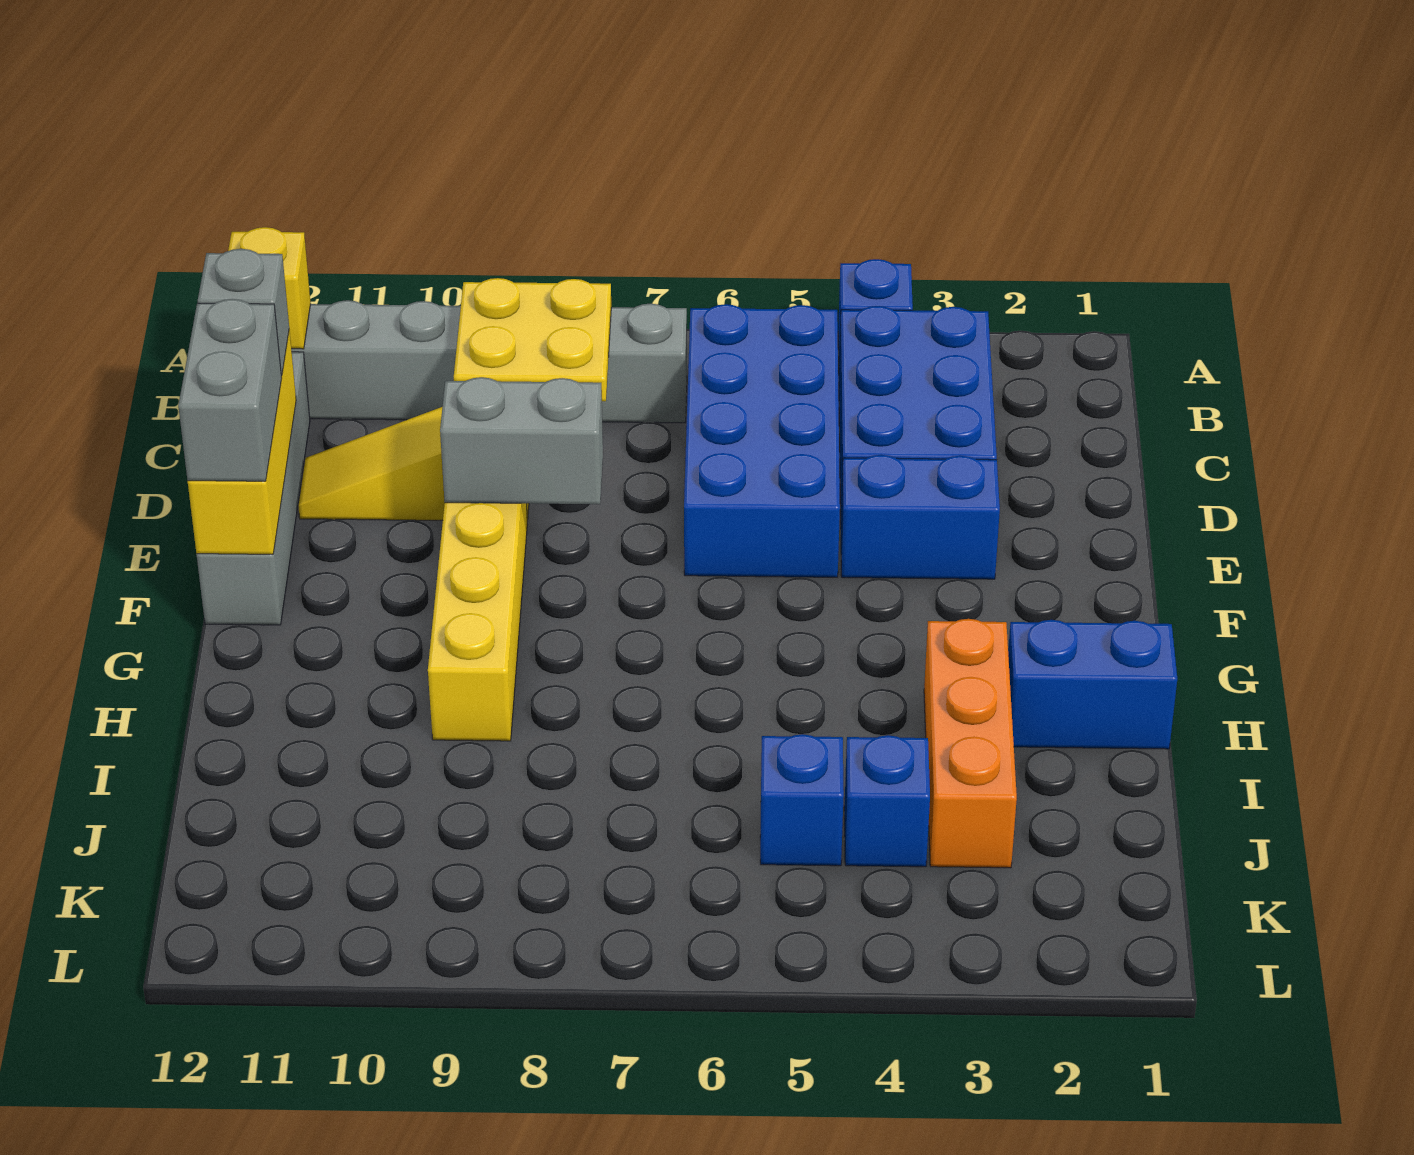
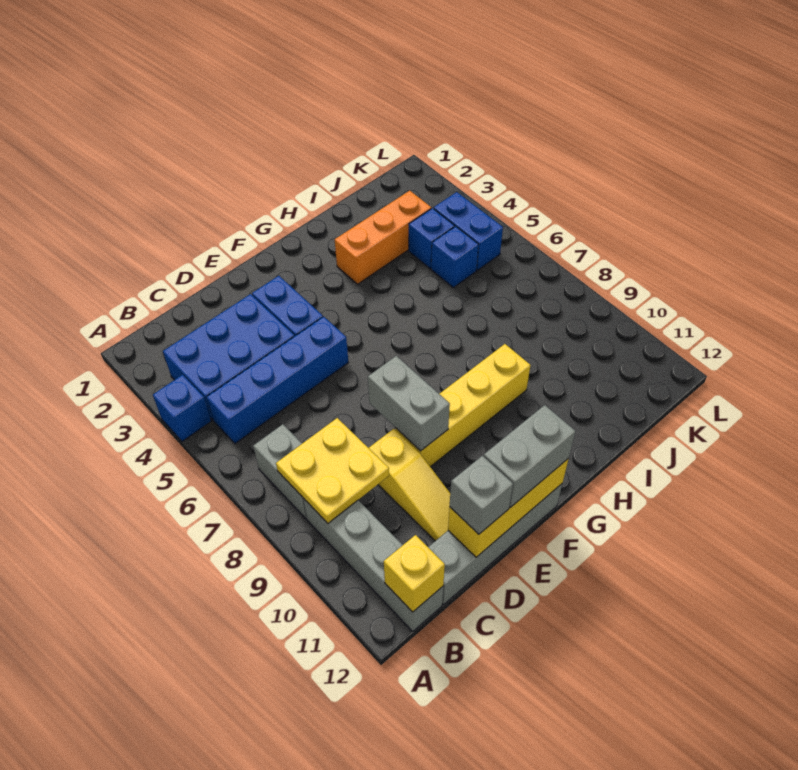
blue brick B5:E6 level 1 -> blue brick B5:E5 level 1
blue brick H1:H2 level 1 -> blue brick K4:K5 level 1

